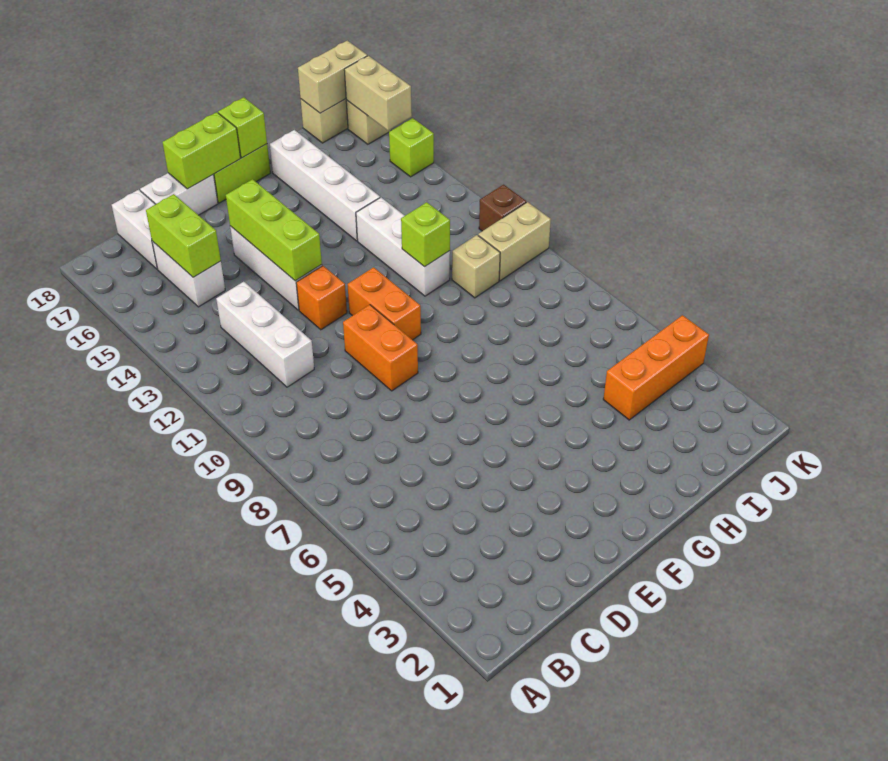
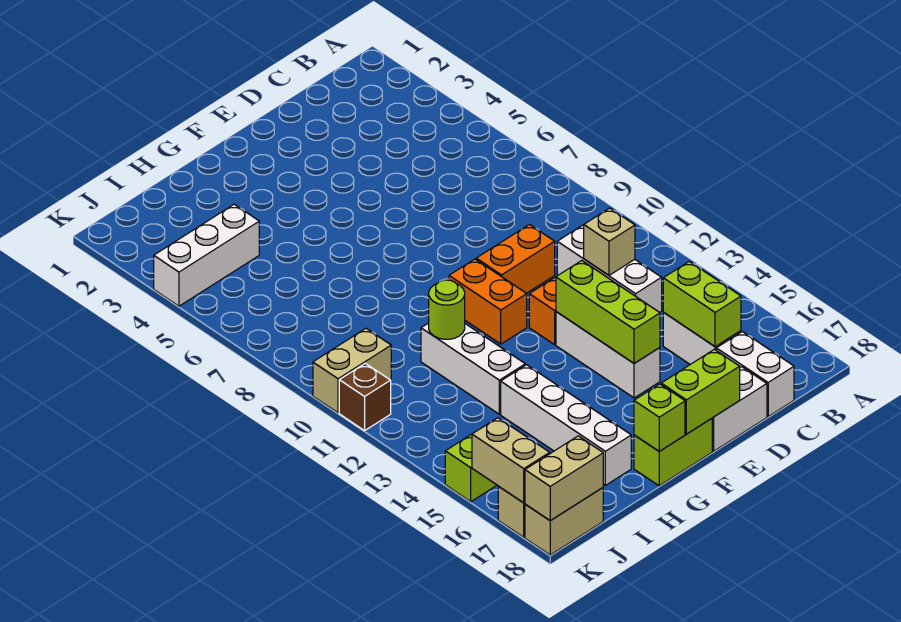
orange brick E9:E10 level 1 -> orange brick D10:E10 level 1
lime brick H11 level 2 -> lime round brick H11 level 2
orange brick I4:K4 level 1 -> white brick I4:K4 level 1
tan brick I10 level 1 -> tan brick C12 level 2

